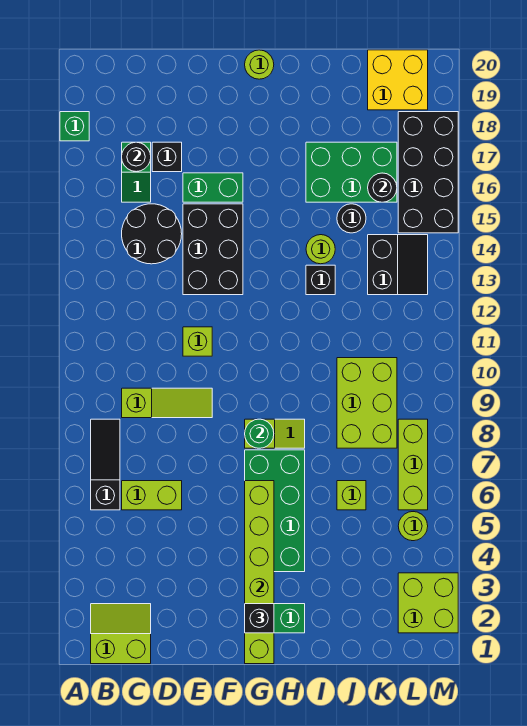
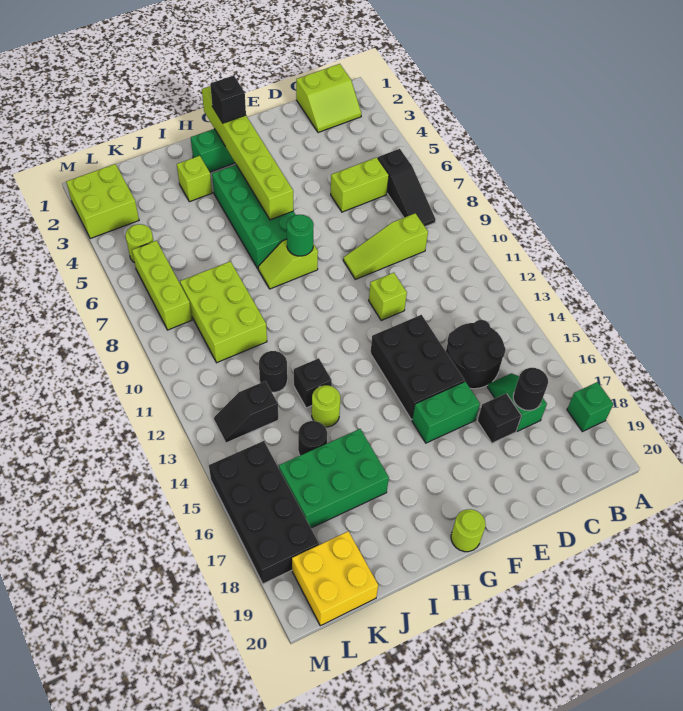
lime brick J6 level 1 -> lime brick I3 level 1
black slope K13:L14 level 1 top K -> black slope K13:L13 level 1 top K
black round brick K16 level 2 -> black round brick J12 level 1

